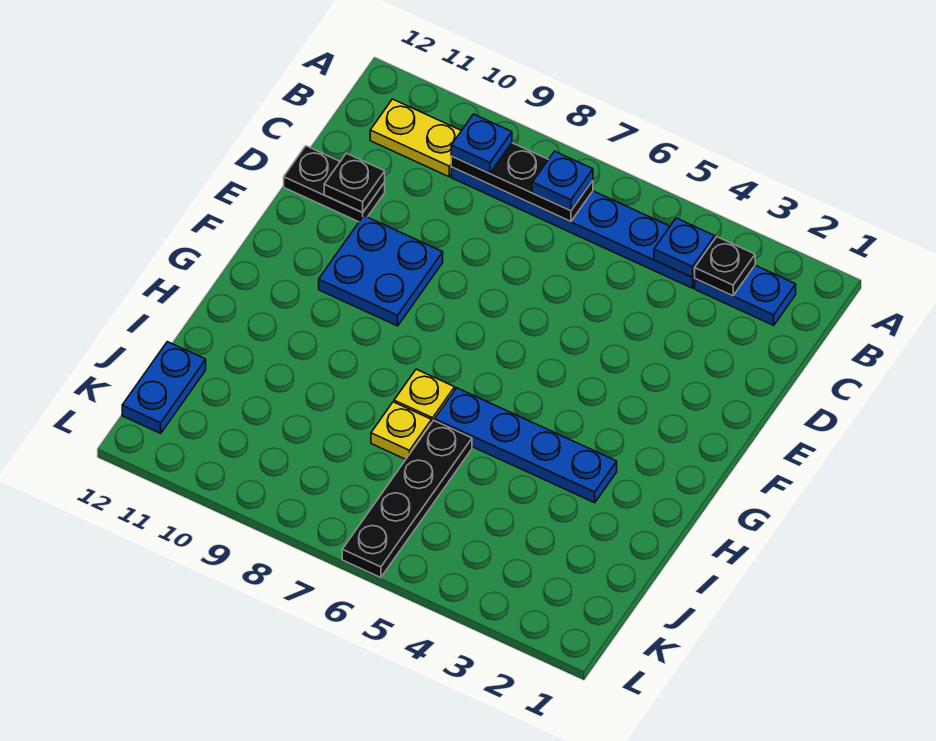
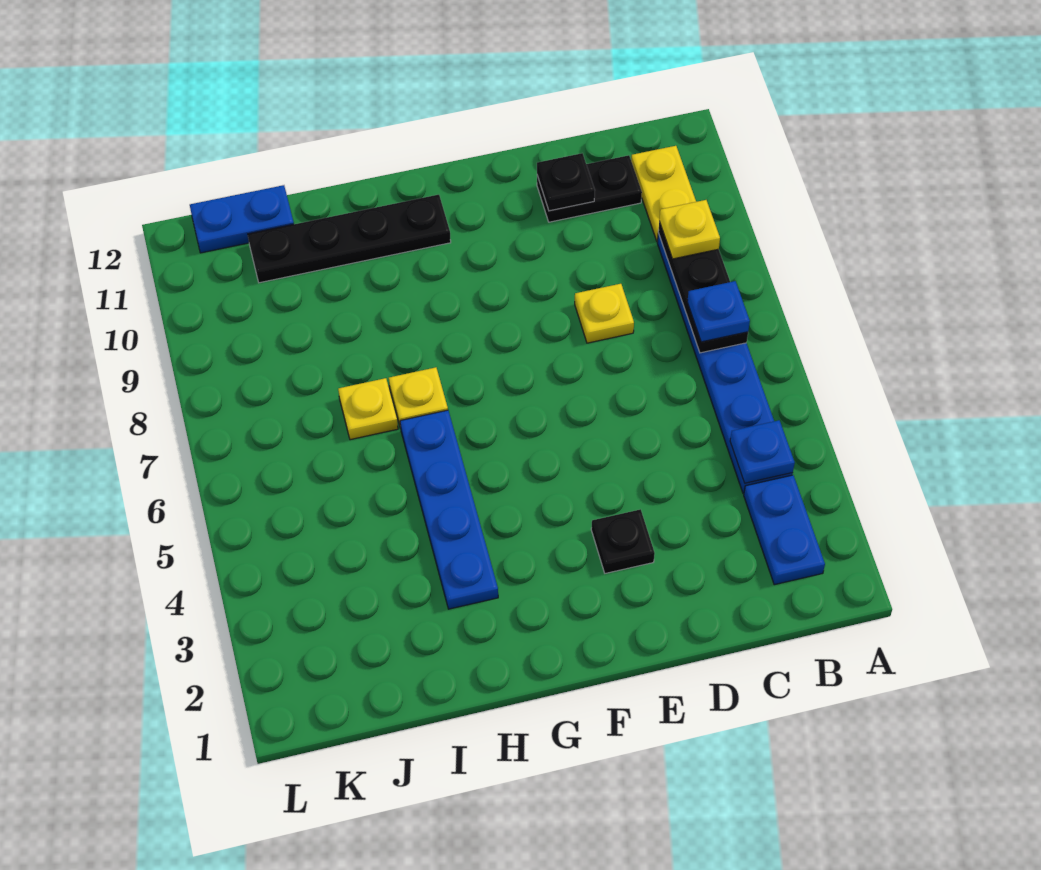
black plate B3 level 2 -> black plate E3 level 1
blue plate B9 level 3 -> yellow plate B9 level 3
none -> yellow plate D8 level 1
black plate D11:D12 level 1 -> black plate C11:D11 level 1
blue plate E9:F10 level 1 -> none
black plate I6:L6 level 1 -> black plate G11:J11 level 1

